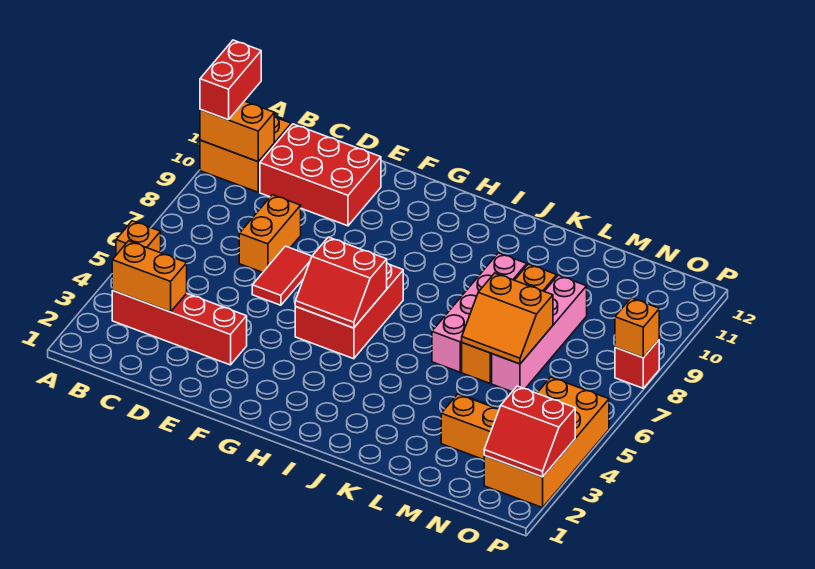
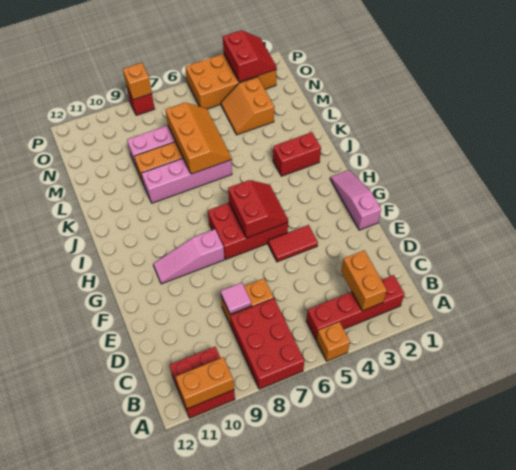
orange brick A10:B11 level 1 -> red brick A10:B11 level 1
orange brick A10:B10 level 2 -> orange brick A10:A11 level 2
red brick A10:A11 level 3 -> red brick J2:J3 level 1
red brick B3:E3 level 1 -> red brick B2:B5 level 1
red brick C10:E11 level 1 -> red brick A7:C8 level 1
none -> pink tile D8 level 2
red tile E6:E7 level 1 -> red tile F4:F5 level 1
none -> pink slope F1:H1 level 1 top F
none -> pink slope G8:G10 level 1 top 8
orange slope L6:M7 level 2 top 7 -> orange slope K6:M7 level 2 top 7

